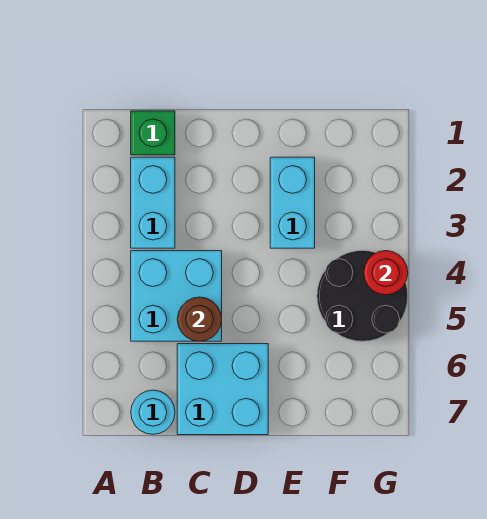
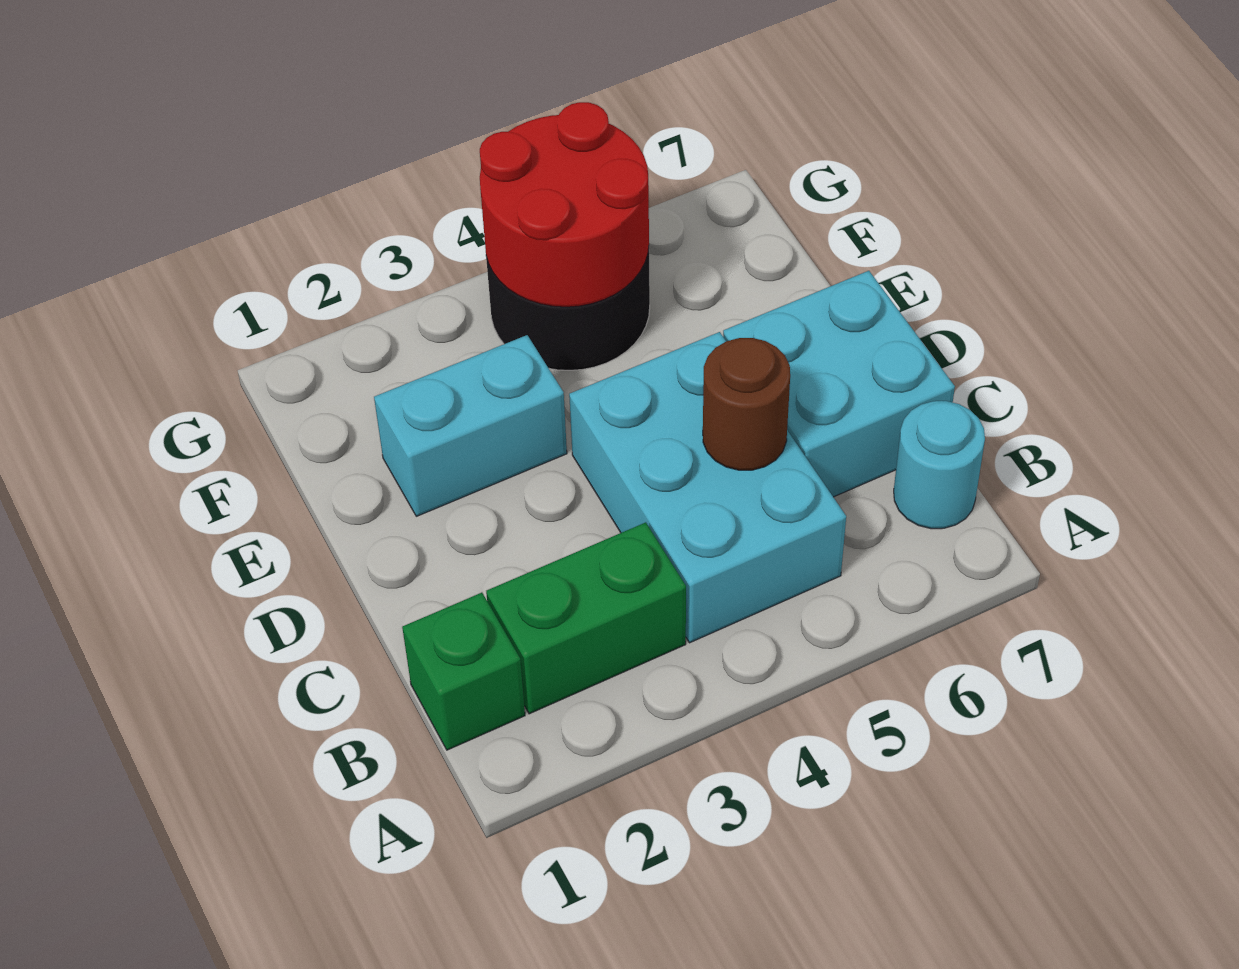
cyan brick B2:B3 level 1 -> green brick B2:B3 level 1
cyan brick B4:C5 level 1 -> cyan brick B4:D5 level 1
red round brick G4 level 2 -> red round brick F4:G5 level 2

